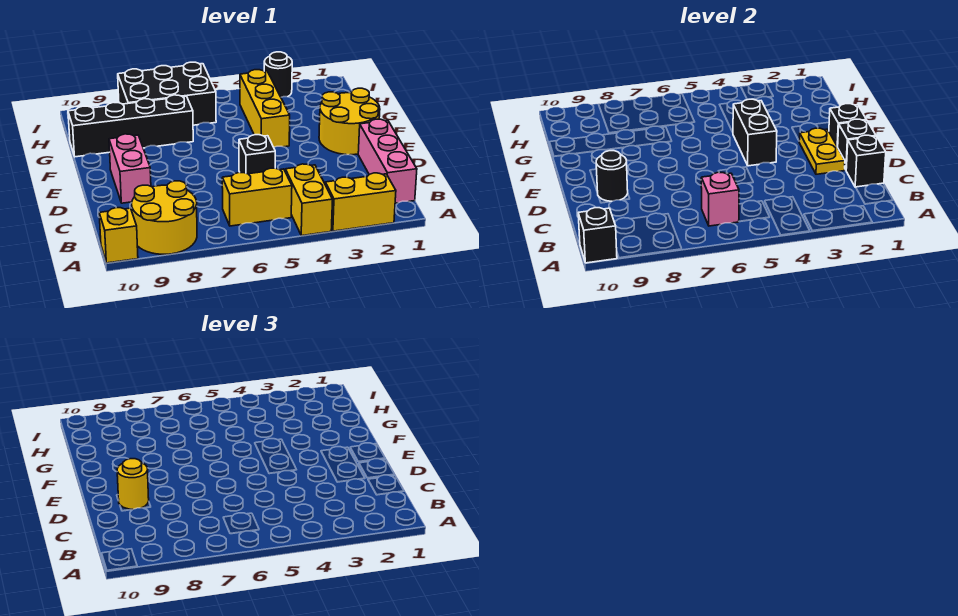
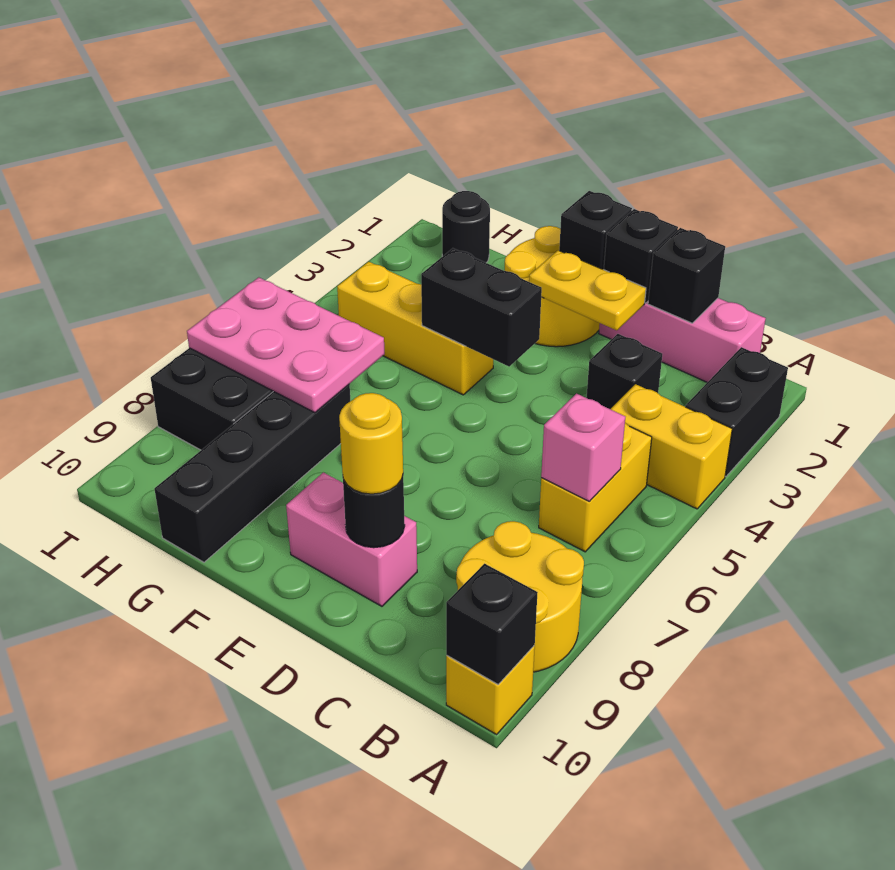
yellow brick A2:A3 level 1 -> black brick A2:A3 level 1
black brick D5 level 1 -> black brick C3 level 1
none -> pink plate G6:I7 level 2
black round brick I3 level 1 -> black round brick H1 level 1

